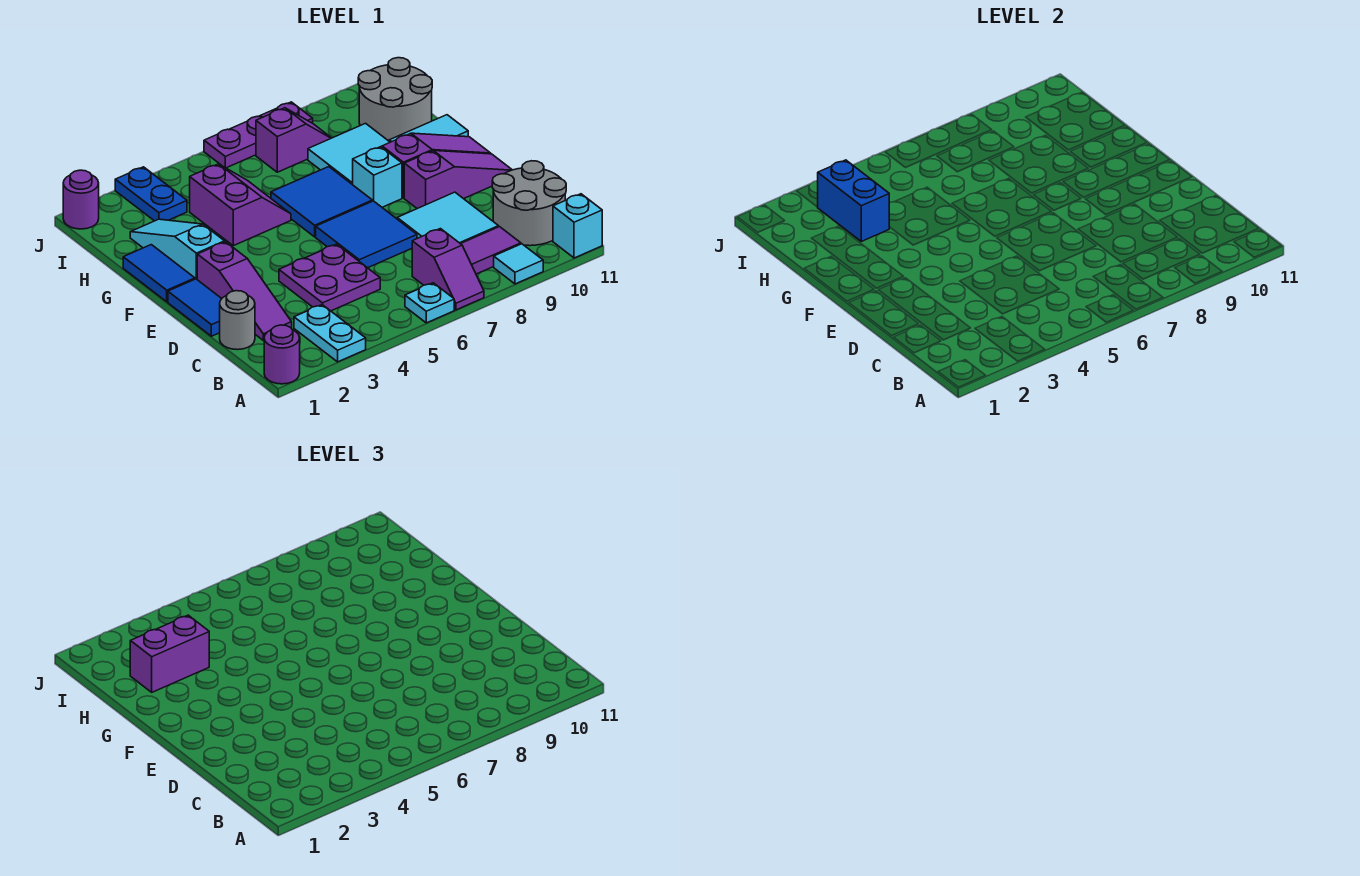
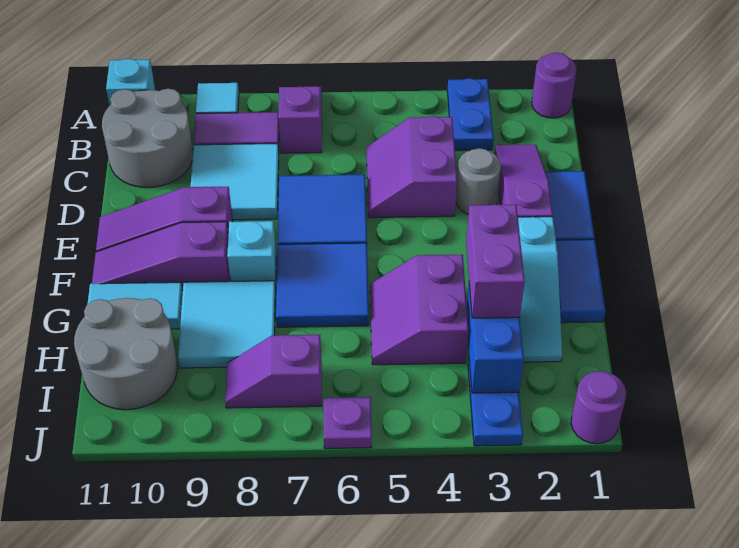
cyan plate A3:B3 level 1 -> blue plate A3:B3 level 1
cyan plate A6 level 1 -> none
grey round brick C1 level 1 -> grey round brick D3 level 1
purple plate C4:D5 level 1 -> purple slope C4:D5 level 1 top 4
purple brick H2:H3 level 3 -> purple brick G3:H3 level 3
purple plate J6:J8 level 1 -> purple plate J6 level 1

